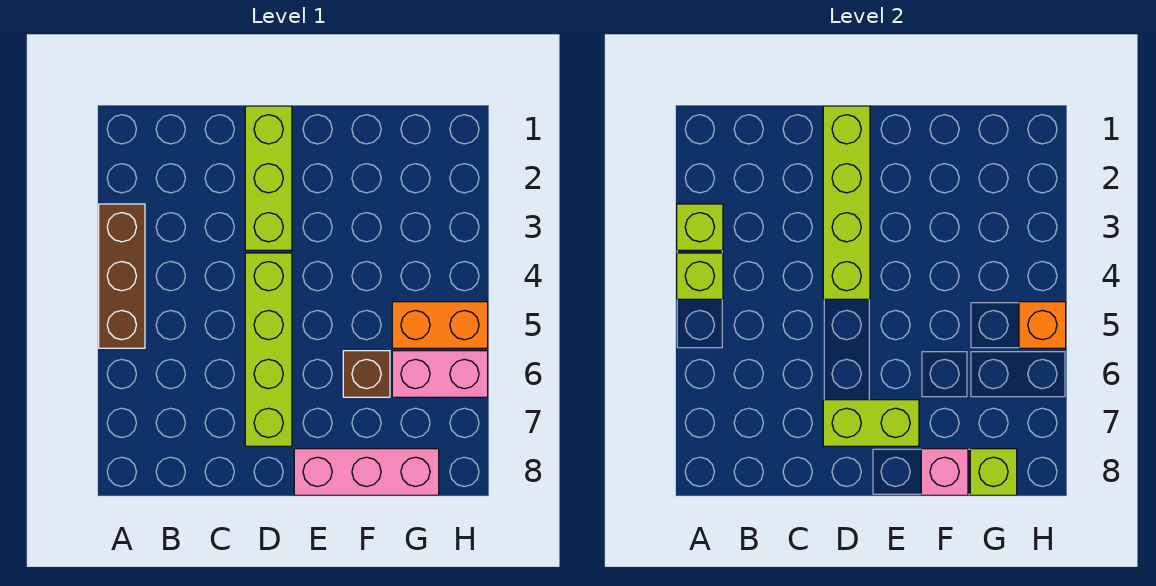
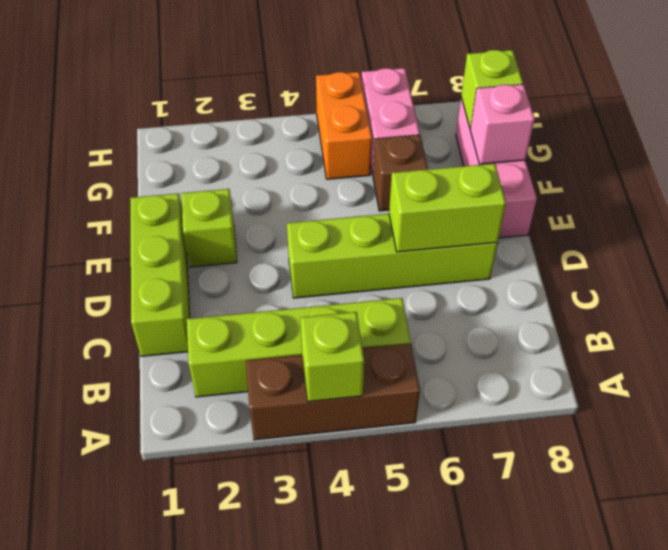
lime brick A3 level 2 -> lime brick E2 level 1
lime brick D1:D3 level 1 -> lime brick C1:E1 level 1
lime brick D1:D4 level 2 -> lime brick B2:B5 level 1
lime brick D7:E7 level 2 -> lime brick D6:D7 level 2
orange brick H5 level 2 -> none

